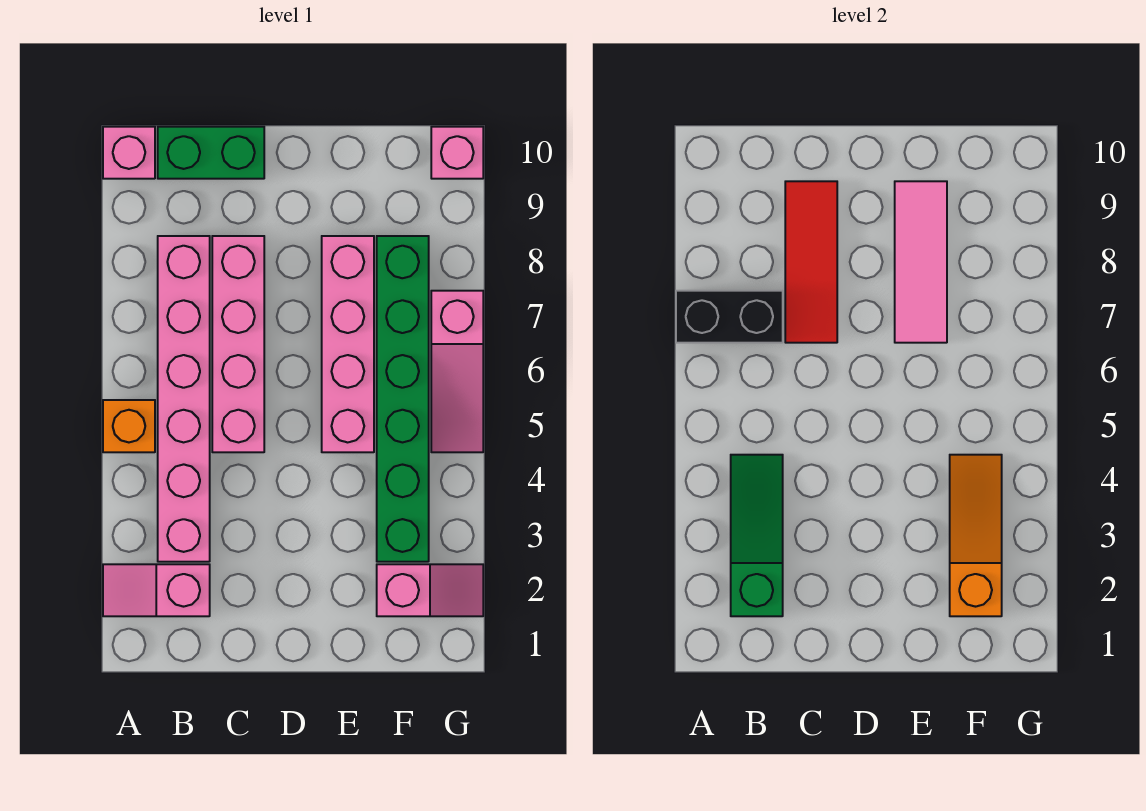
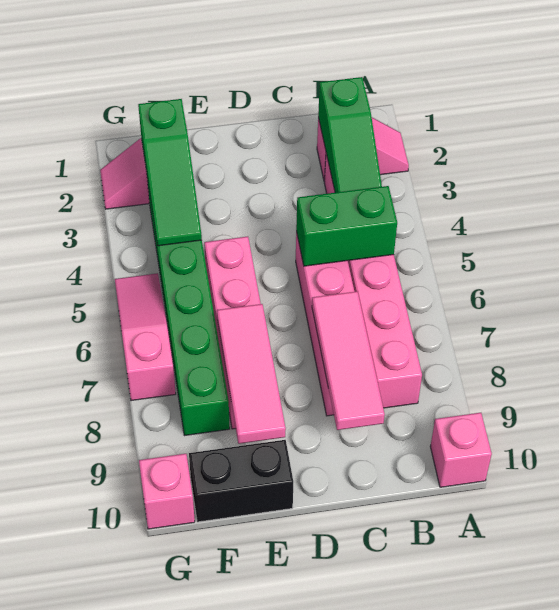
orange brick A5 level 1 -> none
black brick A7:B7 level 2 -> black brick E10:F10 level 1
green brick B10:C10 level 1 -> green brick B5:C5 level 2
red tile C7:C9 level 2 -> pink tile C7:C9 level 2
orange slope F2:F4 level 2 top 2 -> green slope F2:F4 level 2 top 2

